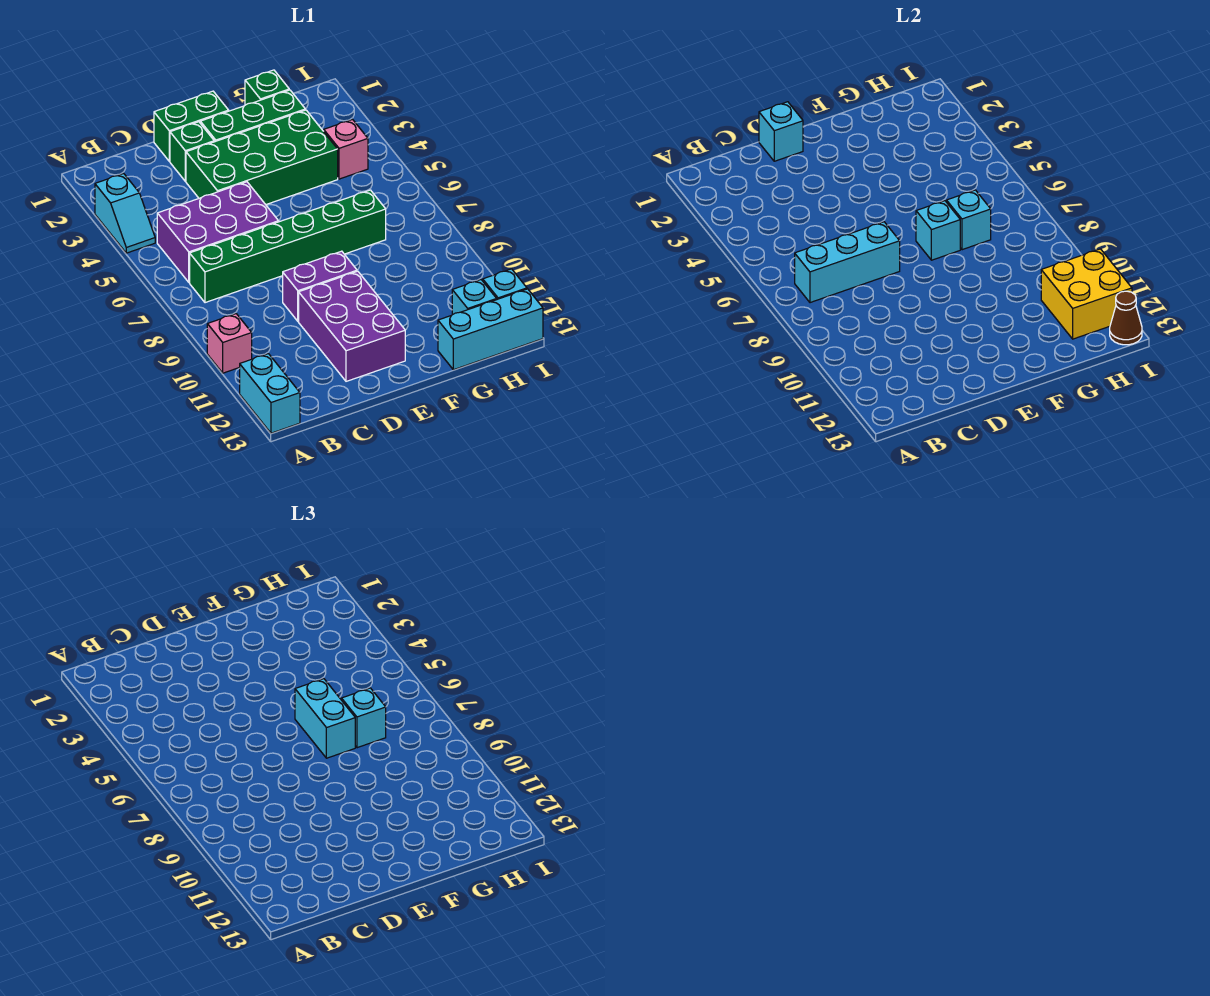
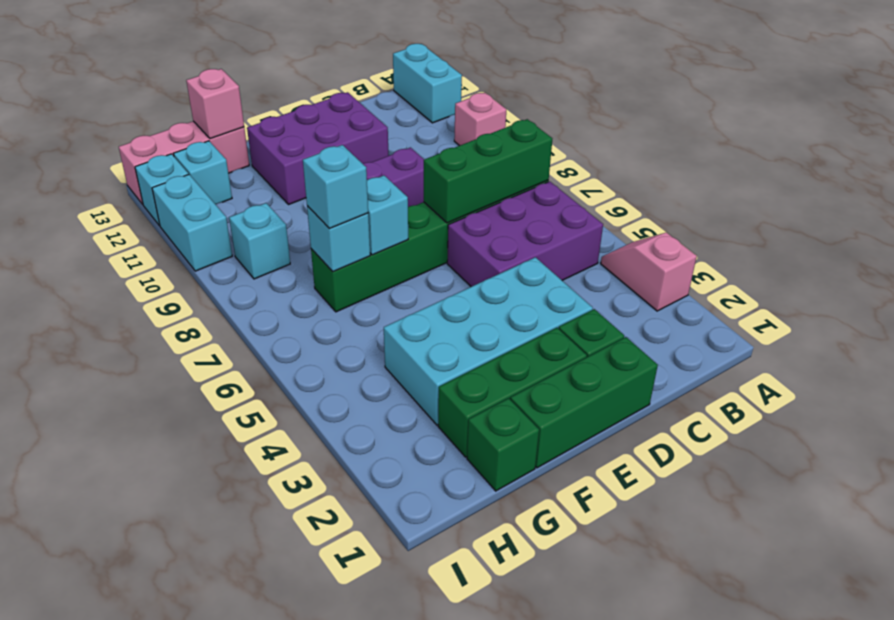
cyan slope A3:A4 level 1 top 3 -> pink slope A3:A4 level 1 top 3
cyan brick B7:D7 level 2 -> green brick B7:D7 level 2
green brick D1:E1 level 1 -> green brick D1:F1 level 1
cyan brick D1 level 2 -> cyan brick H9 level 1
green brick D3:G4 level 1 -> cyan brick D3:G4 level 1
purple brick D10:E12 level 1 -> purple brick D11:F12 level 1
cyan brick F6:F7 level 3 -> cyan brick I10:I11 level 1
cyan brick G13:I13 level 1 -> pink brick G13:I13 level 1
pink brick H4 level 1 -> pink brick G13 level 2
yellow brick H11:I12 level 2 -> none
brown cone I13 level 2 -> none

